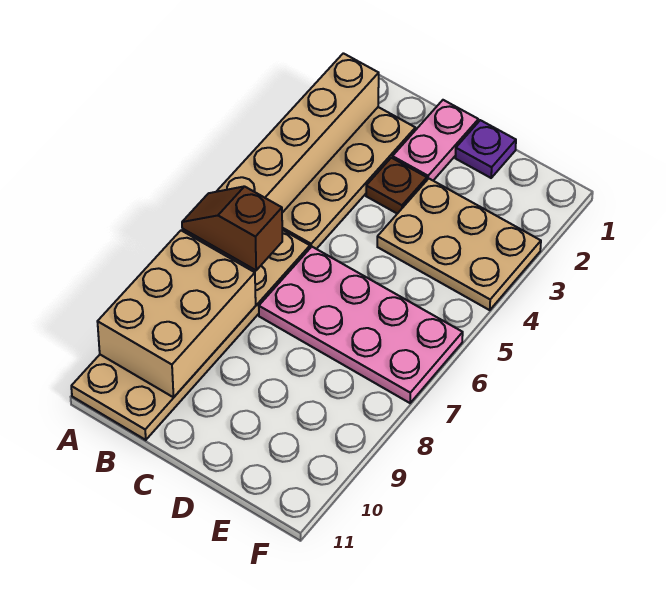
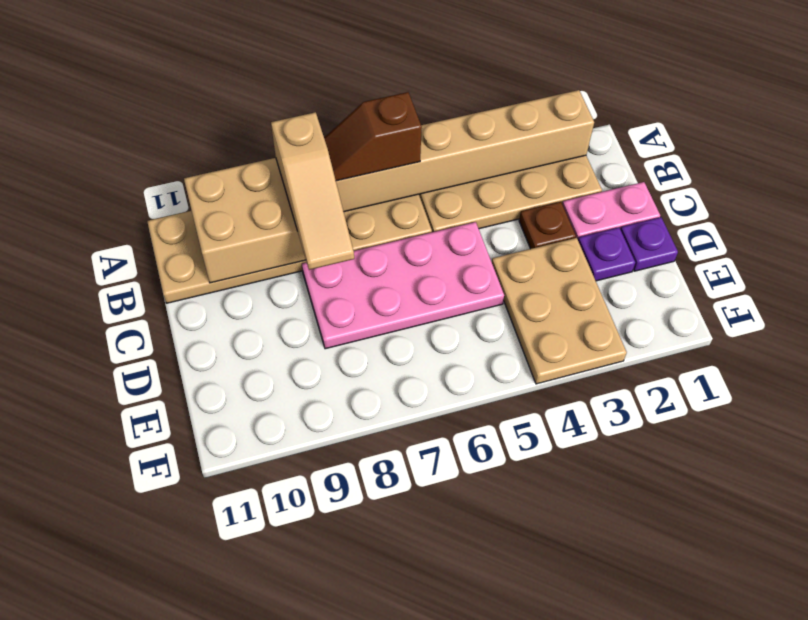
brown slope A7:B7 level 3 top B -> brown slope A6:A7 level 3 top 6
none -> tan slope A8:C8 level 3 top A
pink plate C6:F7 level 1 -> pink plate C5:D8 level 1
none -> purple plate D2 level 1

